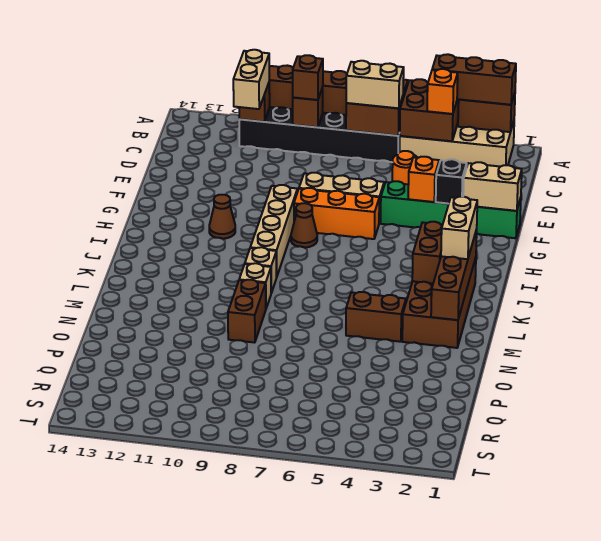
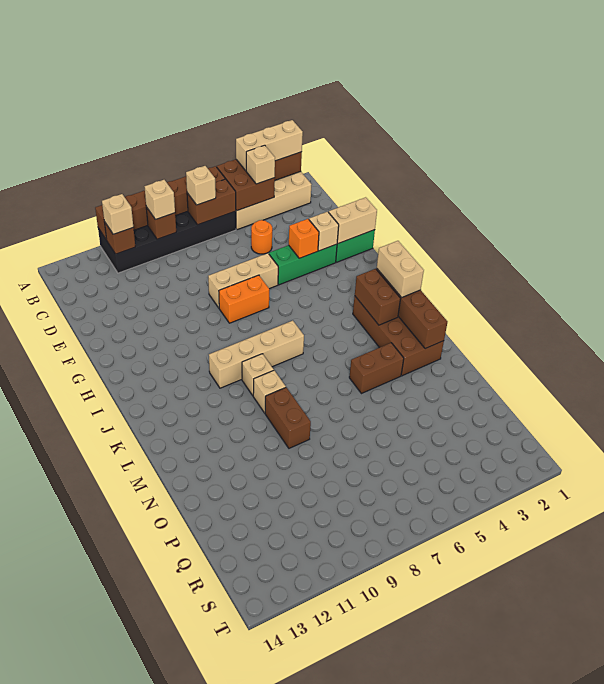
brown brick A2:A4 level 3 -> tan brick A2:A4 level 3
orange brick B4 level 3 -> tan brick B4 level 3
tan brick B6:B7 level 3 -> tan brick B7 level 3
brown brick B9 level 3 -> tan brick B9 level 3
tan brick B11:C11 level 3 -> tan brick B11 level 3
black brick F3 level 2 -> tan brick F3 level 2
orange brick G6:G8 level 1 -> orange brick G7:G8 level 1
tan brick G9:J9 level 1 -> tan brick J7:J10 level 1
brown cone H8 level 1 -> none
brown cone H11 level 1 -> none

